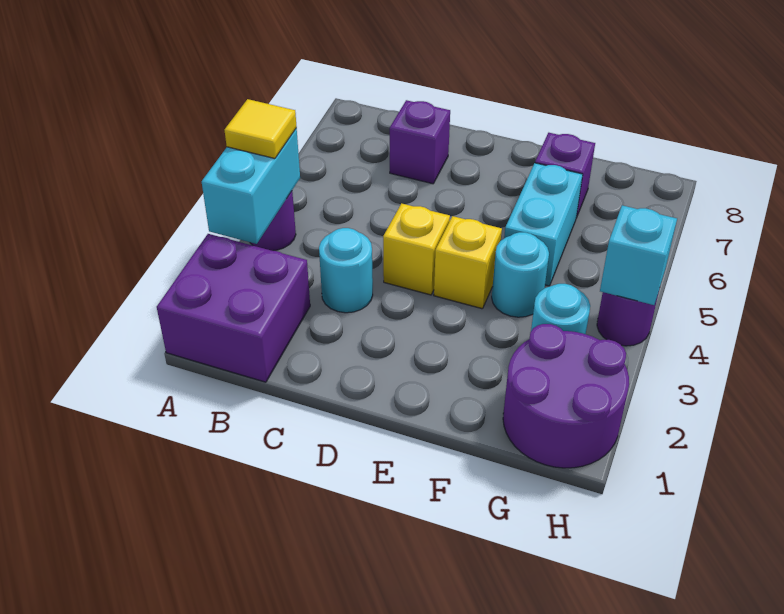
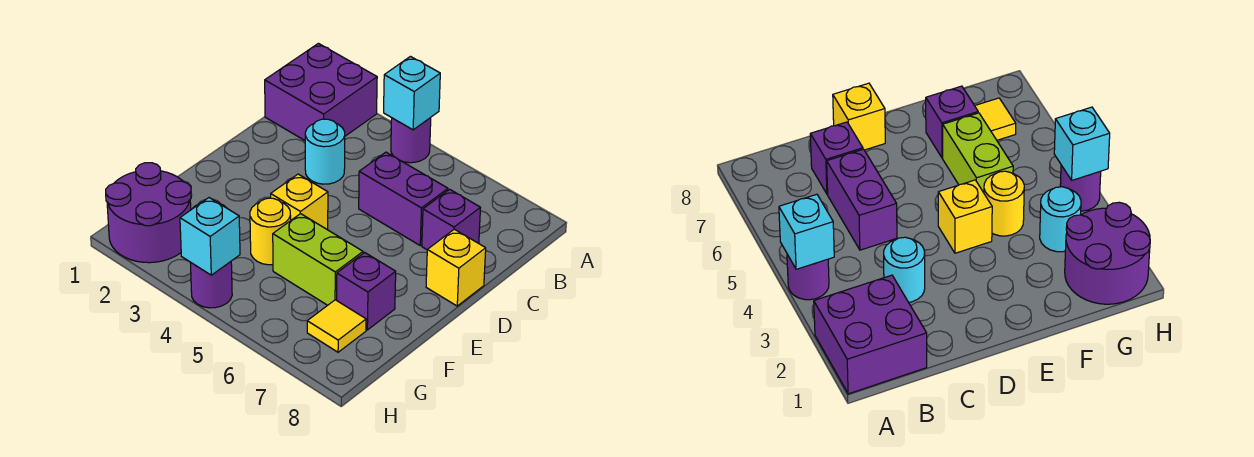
cyan brick A3:A4 level 2 -> cyan brick A4 level 2
yellow tile A4 level 3 -> yellow tile G7 level 1
none -> purple brick C5:C6 level 1
yellow brick D4 level 1 -> yellow brick D8 level 1
cyan round brick F4 level 1 -> yellow round brick F4 level 1
cyan brick F5:F6 level 1 -> lime brick F5:F6 level 1

